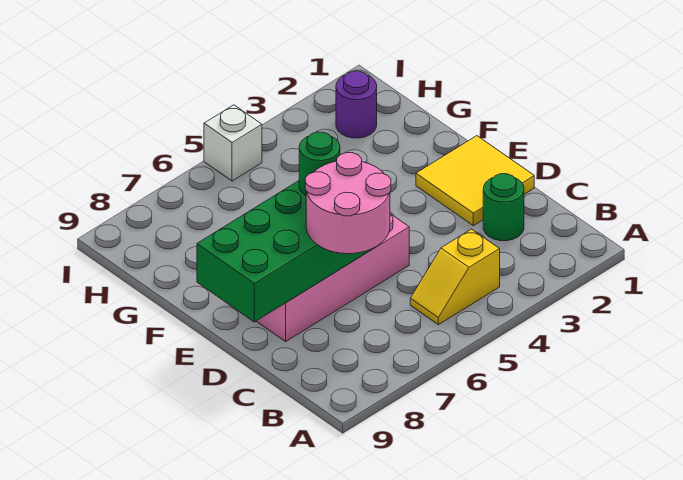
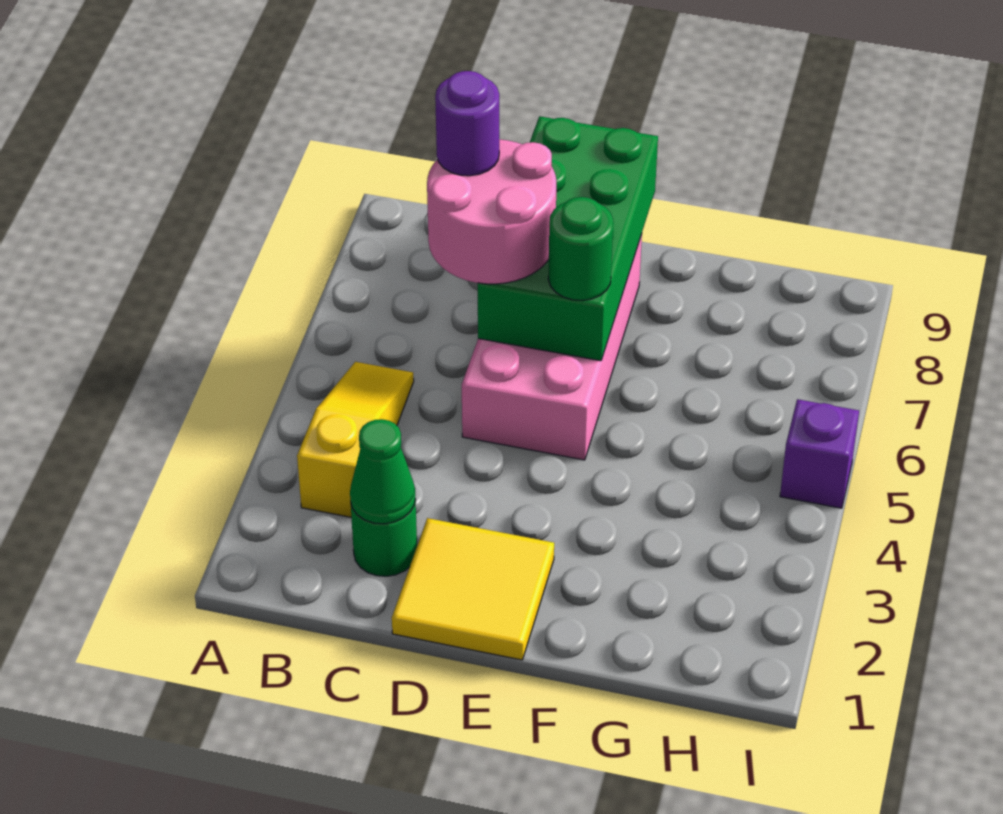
yellow slope B4:B5 level 1 top 4 -> yellow slope B3:B5 level 1 top 3
none -> green cone C2 level 2
purple round brick H2 level 1 -> purple round brick C7 level 4
white brick I5 level 1 -> purple brick I5 level 1

